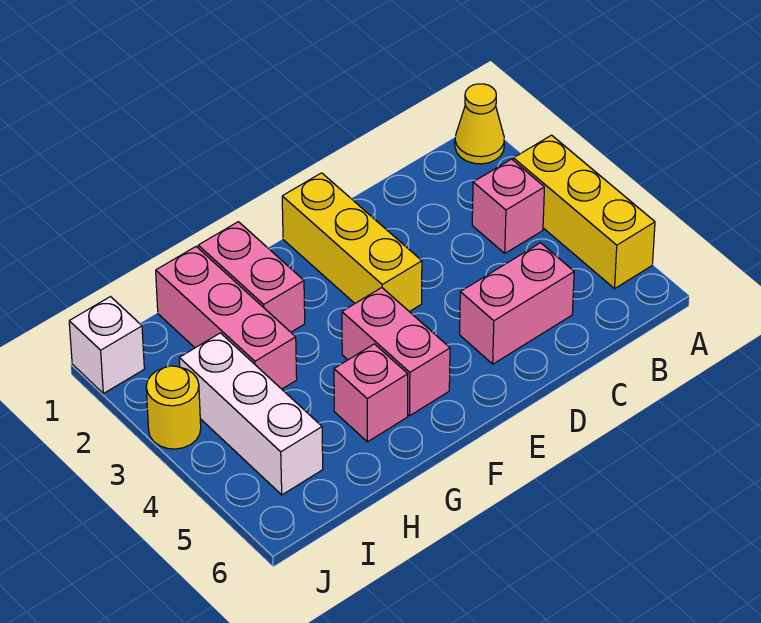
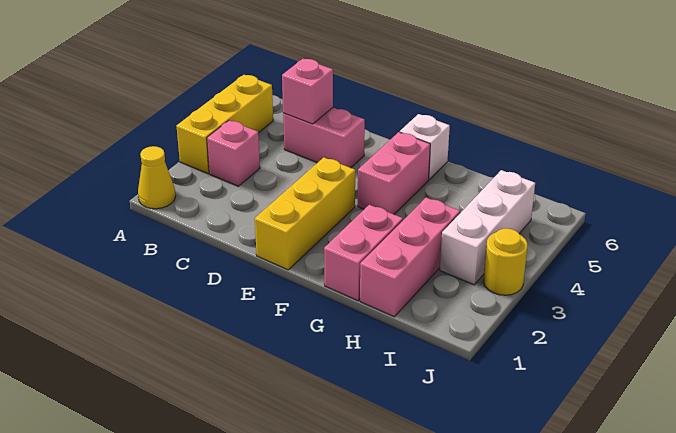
pink brick G5 level 1 -> pink brick C5 level 2
white brick J1 level 1 -> white brick F6 level 1

